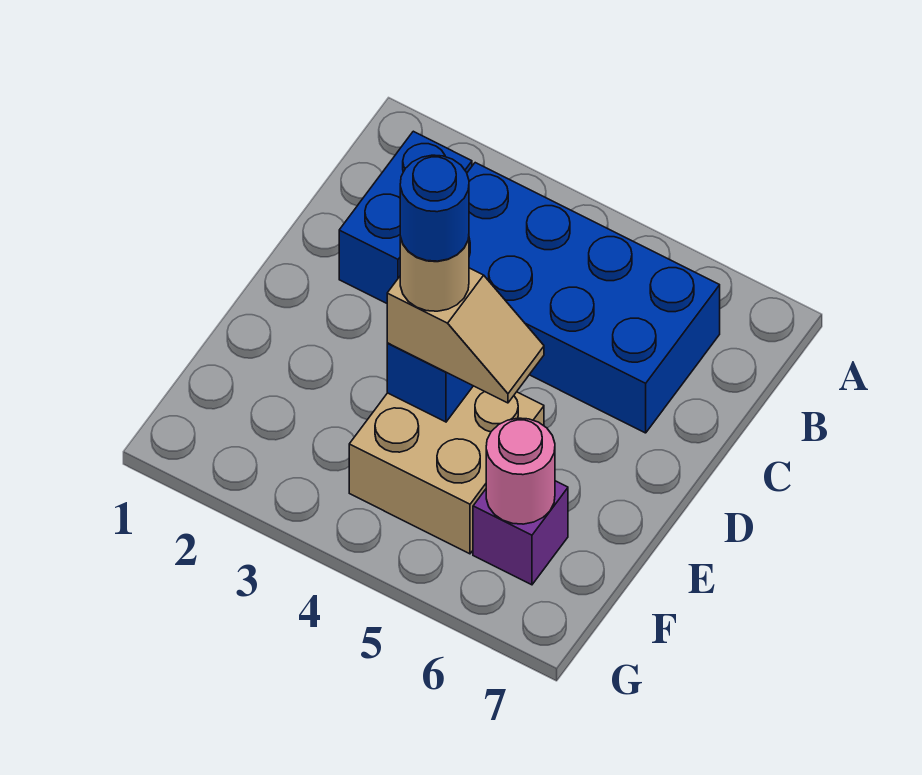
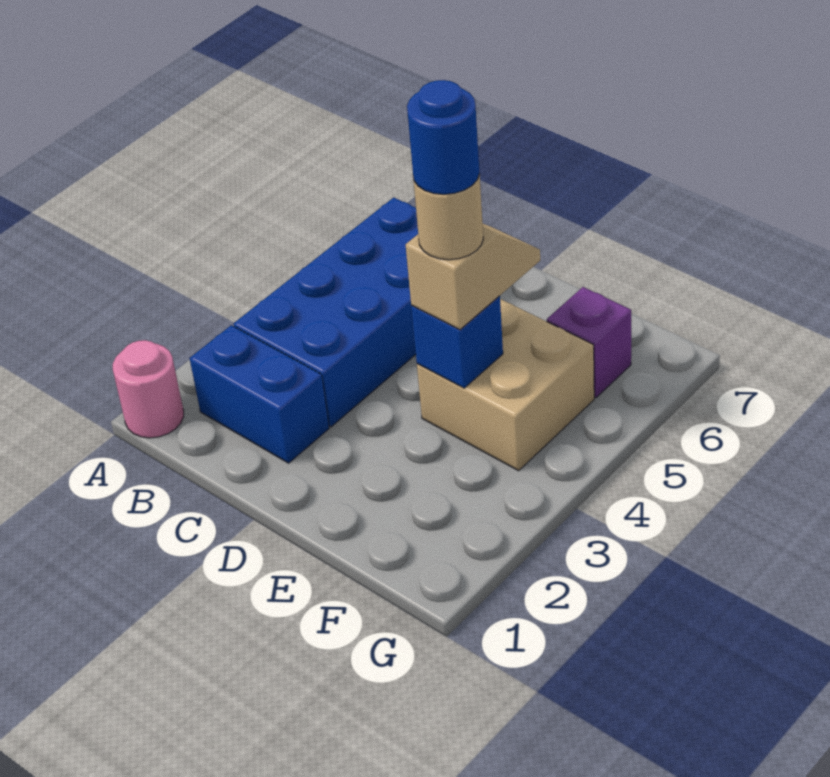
pink round brick F6 level 2 -> pink round brick A1 level 1

